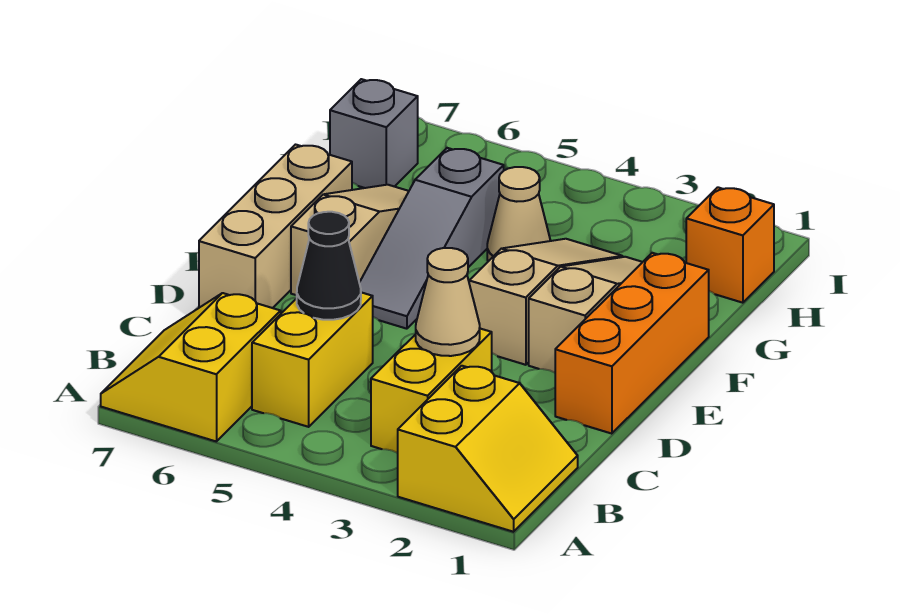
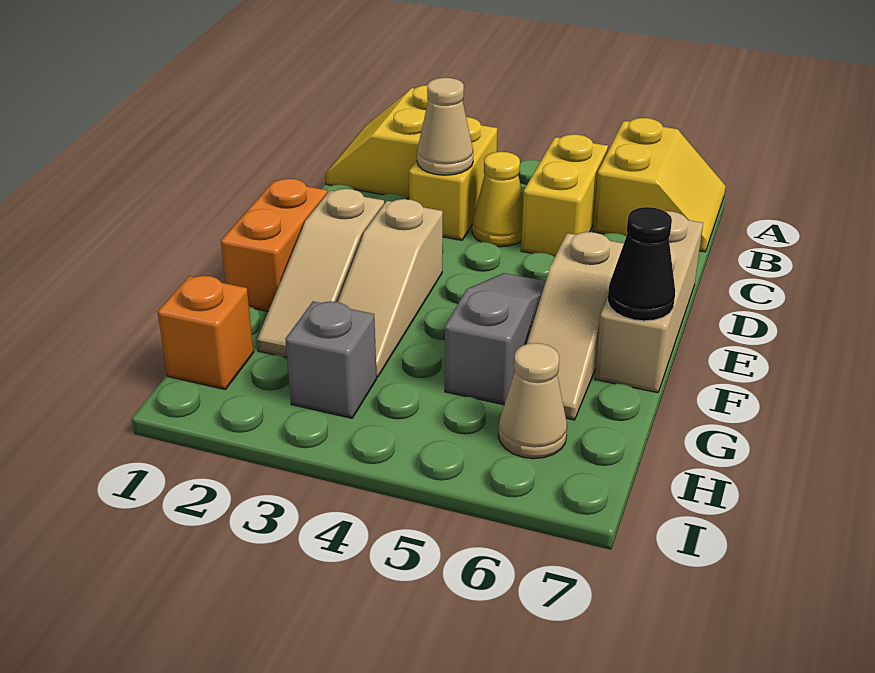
none -> yellow cone C4 level 1
black cone C5 level 2 -> black cone F7 level 2
orange brick D1:F1 level 1 -> orange brick E1:F1 level 1
tan cone G4 level 1 -> tan cone H6 level 1
grey brick H7 level 1 -> grey brick H3 level 1

